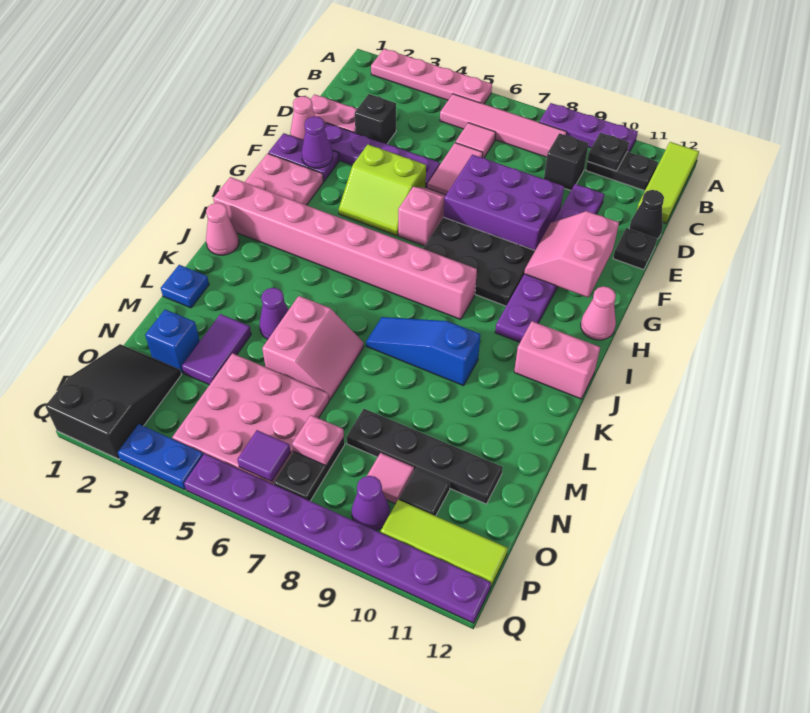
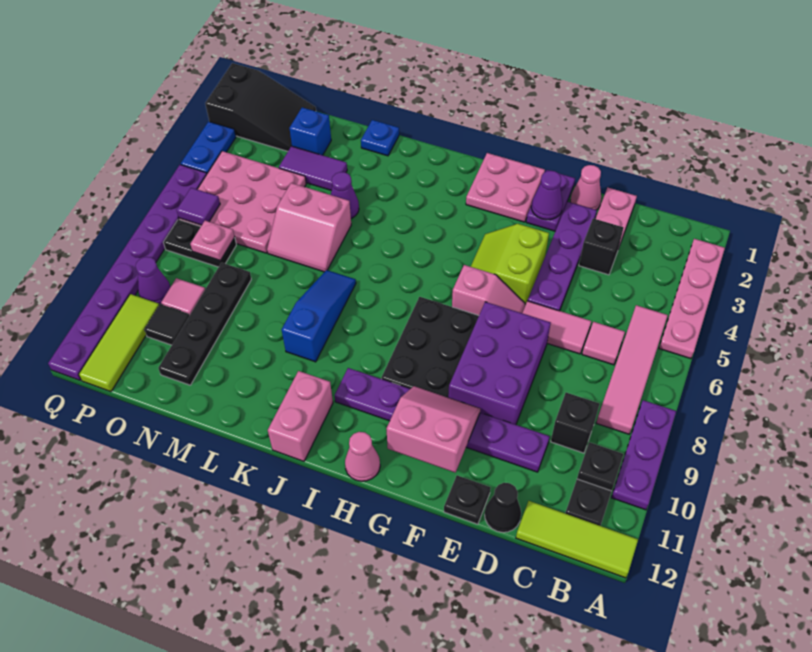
pink brick I1:I8 level 1 -> none
pink cone J1 level 1 -> none

